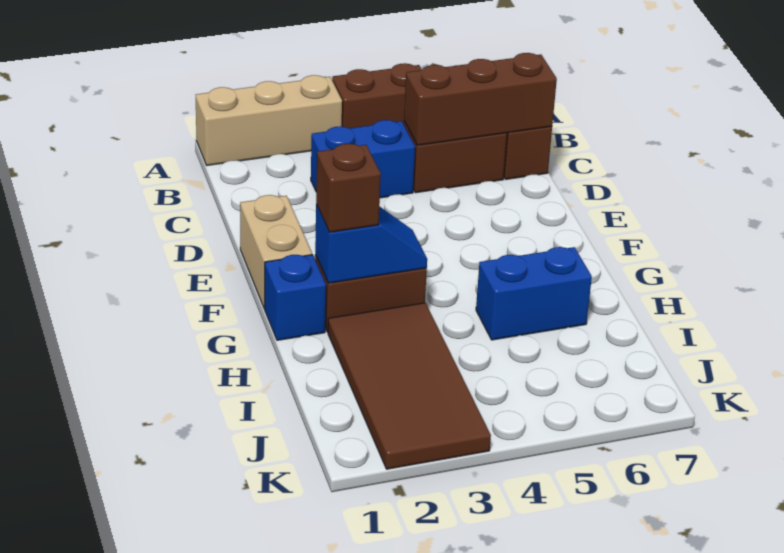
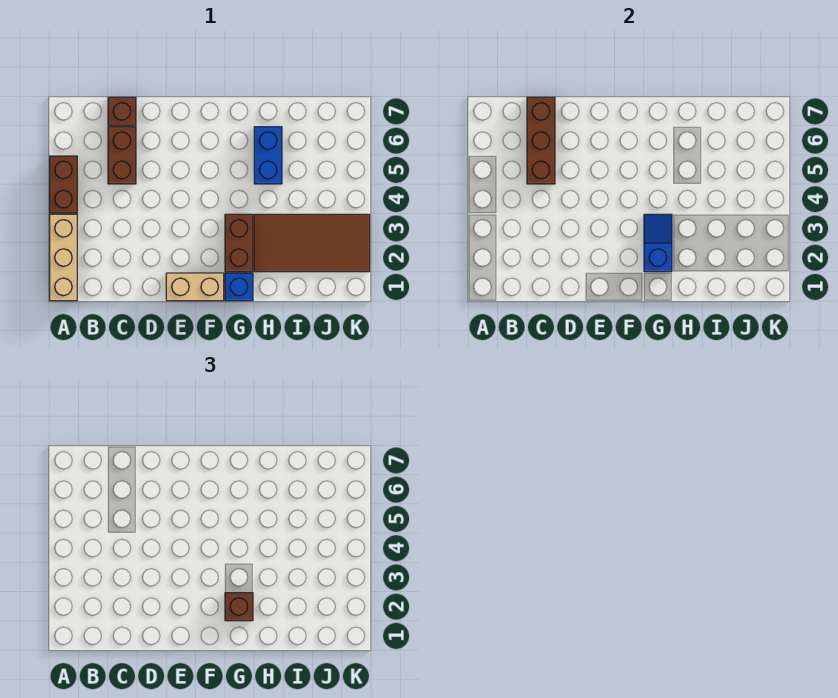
blue brick C3:C4 level 1 -> none

